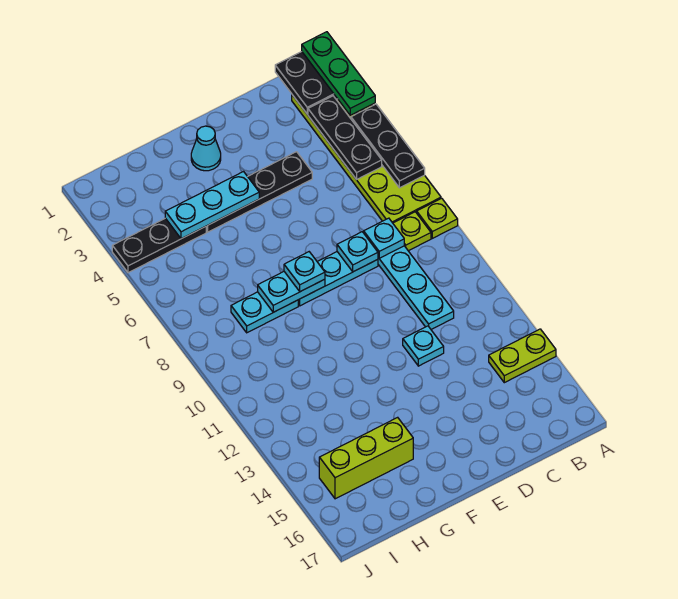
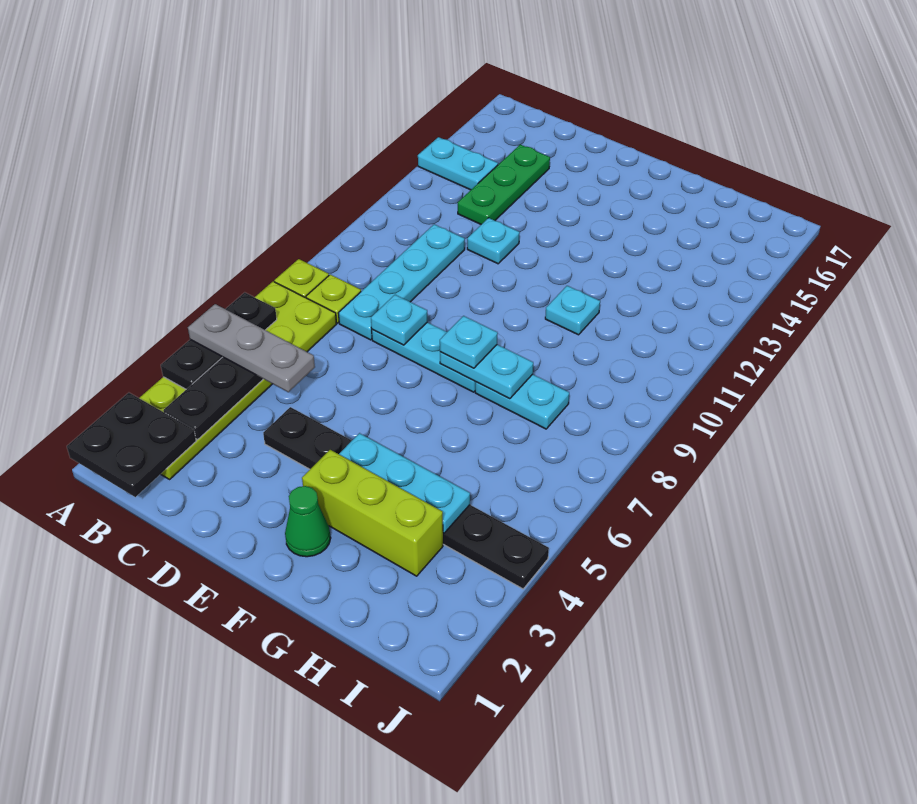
green plate A1:A3 level 3 -> green plate C13:C15 level 1
none -> grey plate A5:C5 level 3
lime plate A14:B14 level 1 -> cyan plate A14:B14 level 1
cyan plate C8 level 2 -> cyan plate G11 level 1
cyan cone F2 level 1 -> green cone F2 level 1
lime brick G15:I15 level 1 -> lime brick F3:H3 level 1

